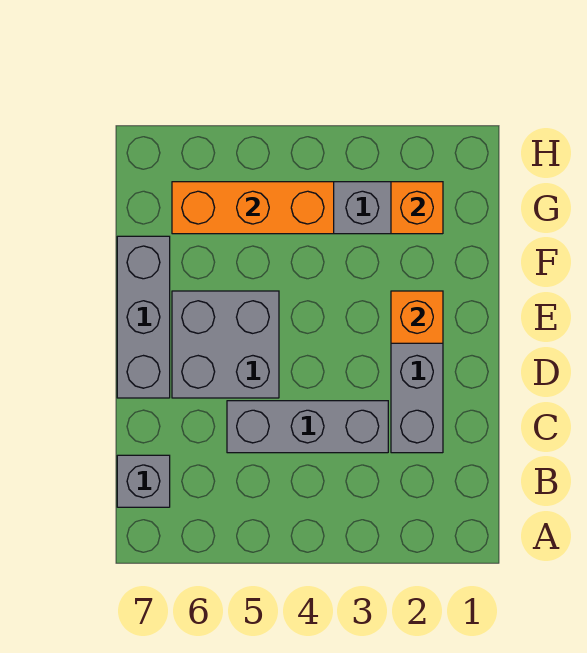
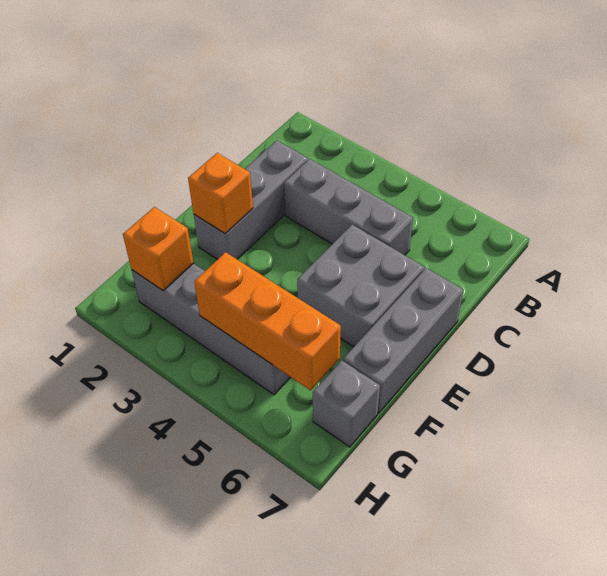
grey brick B7 level 1 -> grey brick G7 level 1

